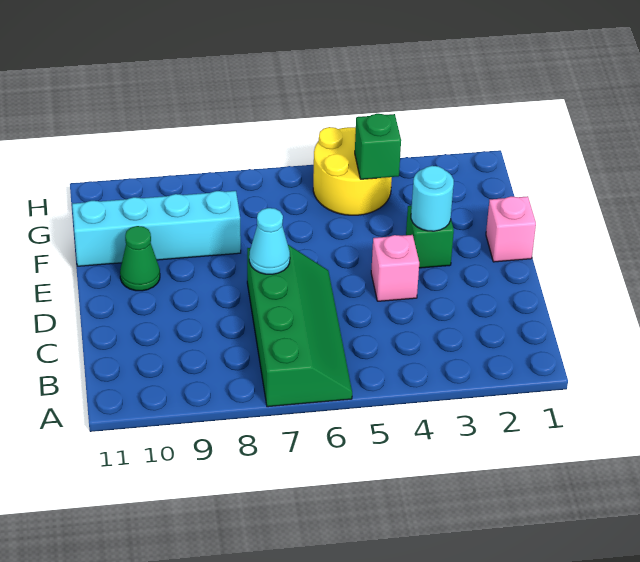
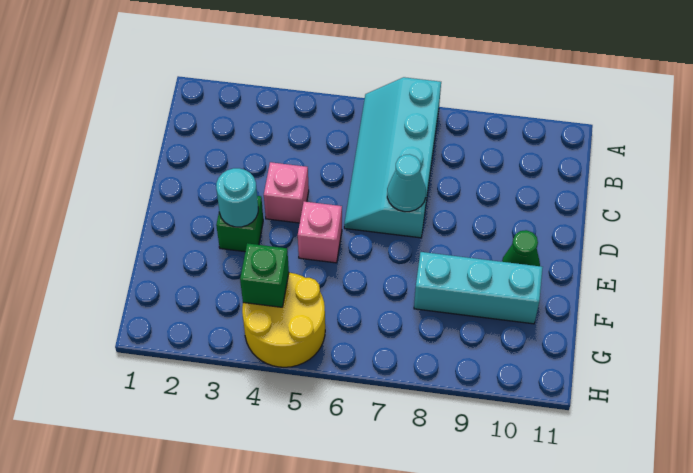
green slope A6:D7 level 1 top 7 -> cyan slope A6:D7 level 1 top 7
pink brick E1 level 1 -> pink brick E5 level 1
cyan brick F8:F11 level 1 -> cyan brick F8:F10 level 1

